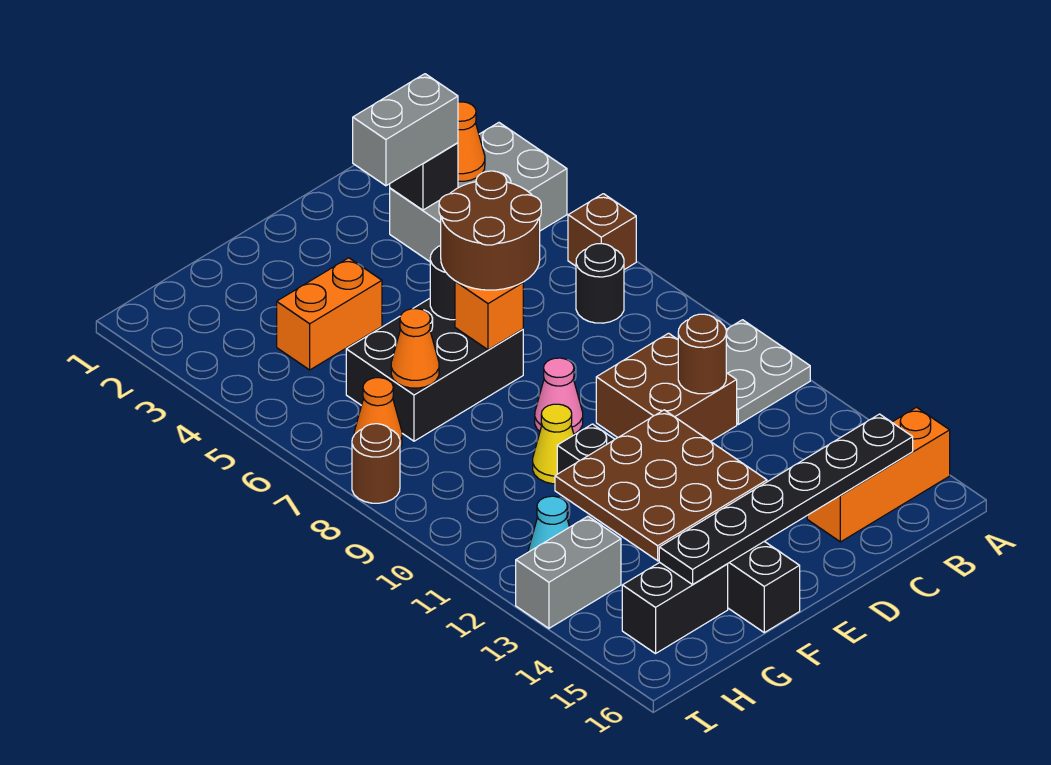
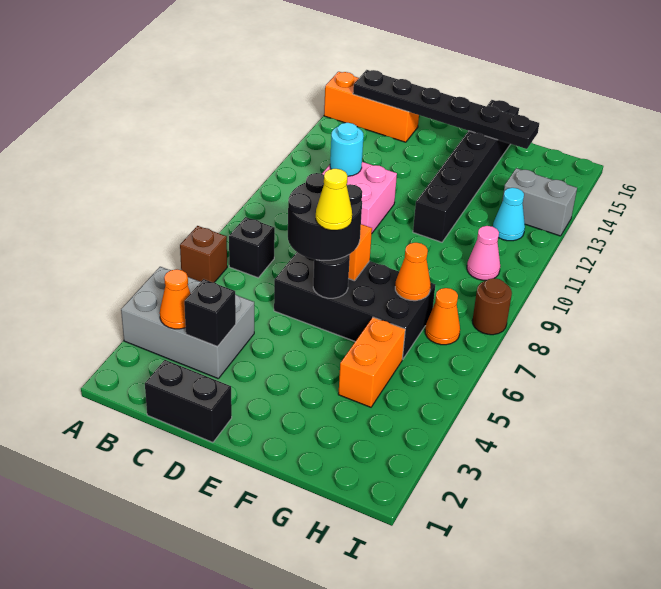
grey plate A10:B11 level 1 -> none
black round brick B7 level 1 -> black brick B7 level 1
grey brick C3:D3 level 3 -> none
brown brick C10:D11 level 1 -> pink brick C10:D11 level 1
brown round brick C11 level 2 -> cyan round brick C11 level 2
brown round brick D6:E7 level 3 -> black round brick D6:E7 level 3
black brick E6:G7 level 1 -> black brick D6:G7 level 1
pink cone E9 level 1 -> pink cone H10 level 1
brown plate E12:G14 level 2 -> none
orange brick F4:G4 level 1 -> orange brick G4:G5 level 1
yellow cone F10 level 1 -> yellow cone E6 level 4
black brick G15:H15 level 1 -> black brick C1:D1 level 1

